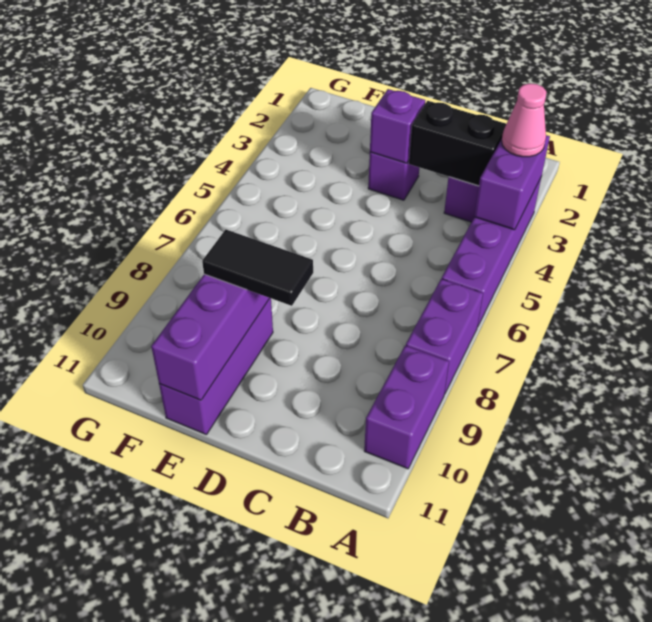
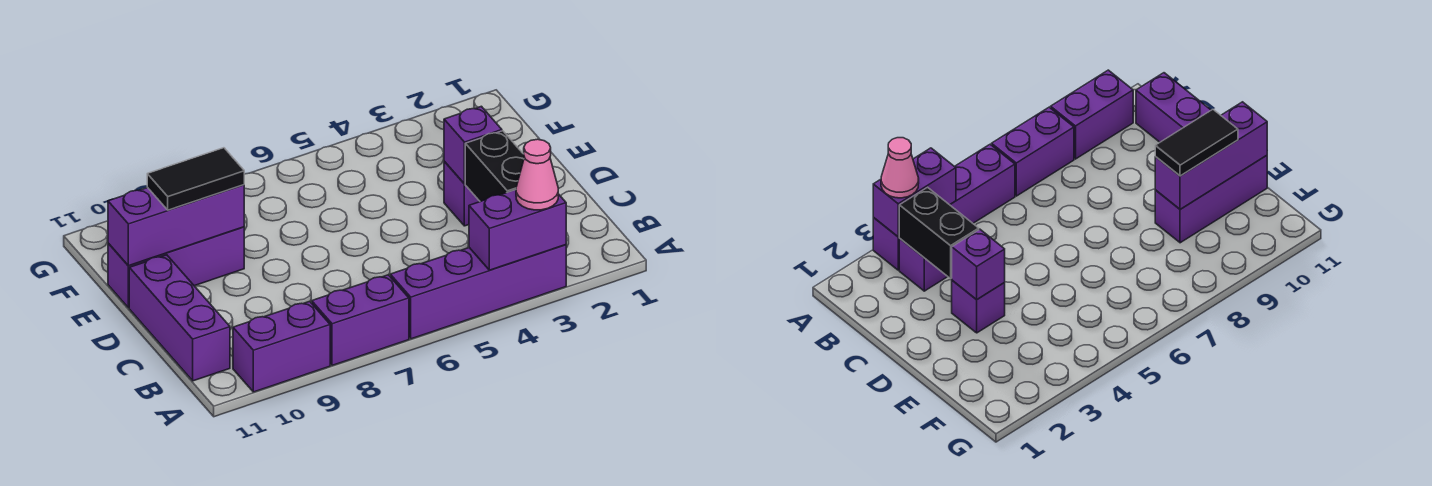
none -> purple brick B11:D11 level 1
black tile D9:E9 level 3 -> black tile E9:E10 level 3

